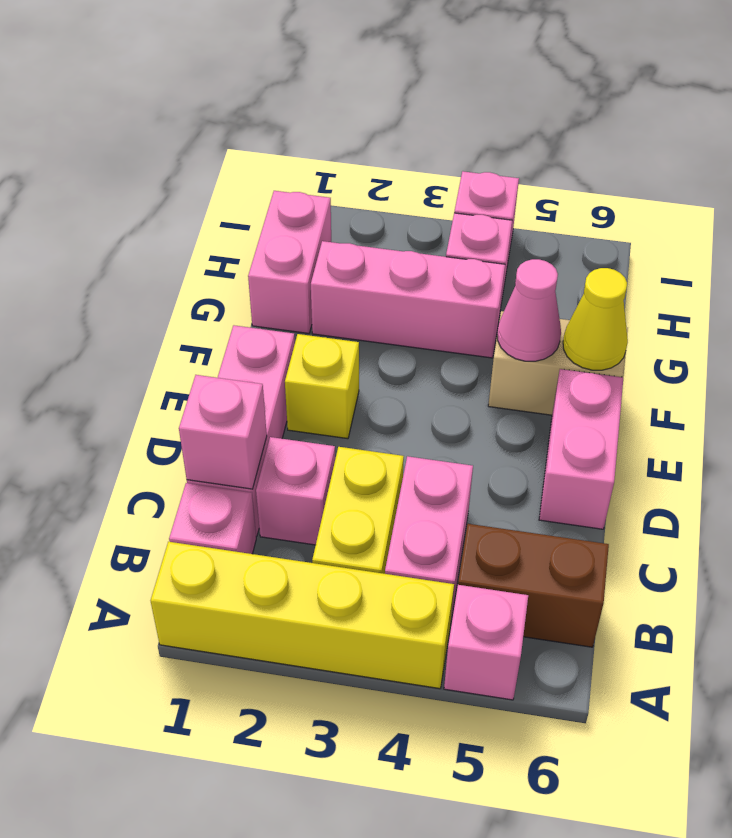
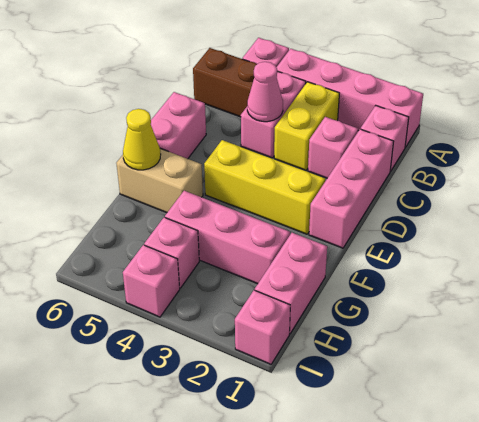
yellow brick A1:A4 level 1 -> pink brick A1:A4 level 1
pink brick C1 level 2 -> pink brick I1 level 1
yellow brick E2 level 1 -> yellow brick E2:E4 level 1
pink cone F5 level 2 -> pink cone C4 level 2

